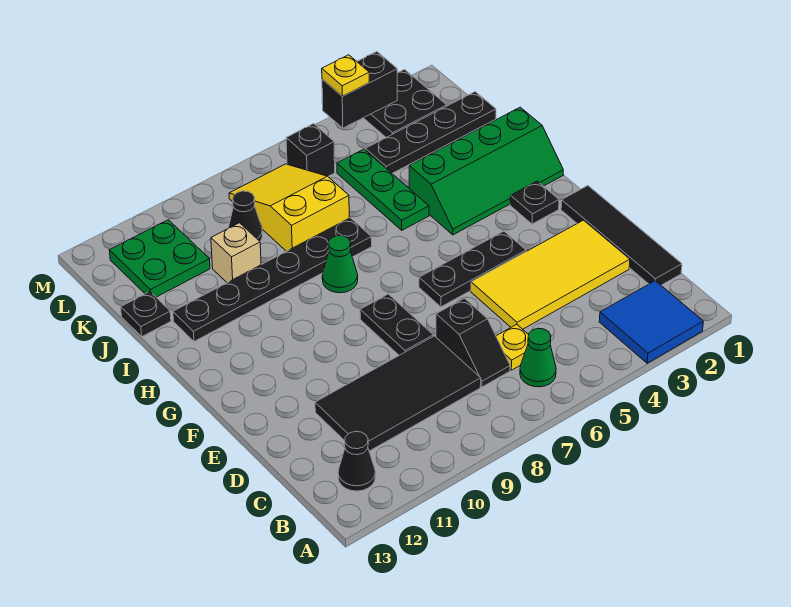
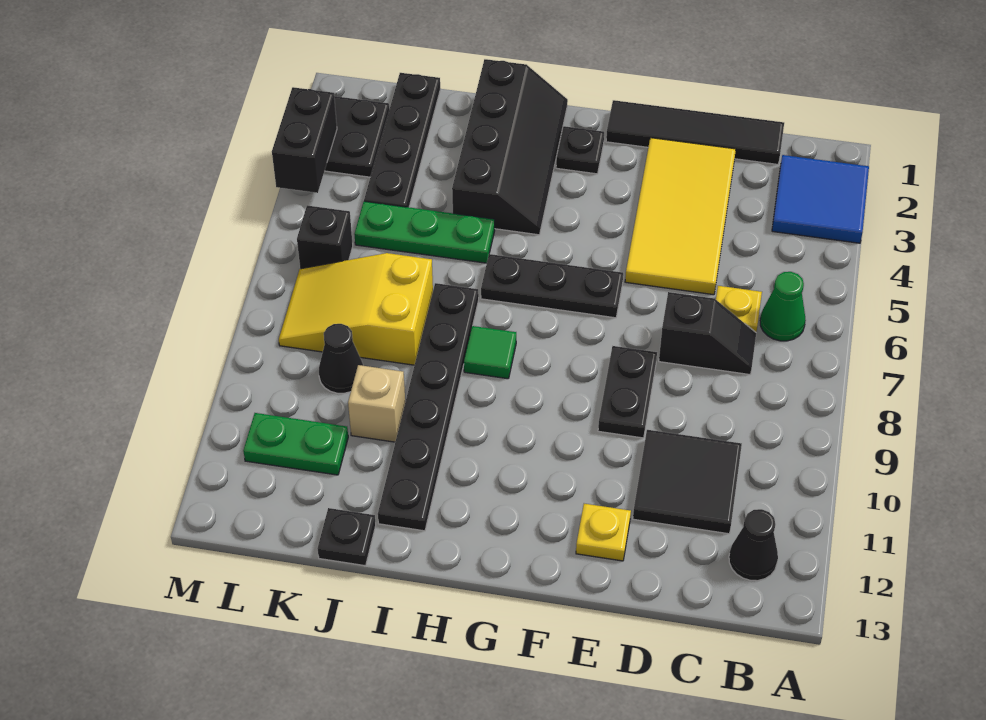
black tile C8:D11 level 1 -> black tile C10:D11 level 1
black plate E8:F8 level 1 -> black plate E8:E9 level 1
black plate F4:F6 level 1 -> black plate F6:H6 level 1
green slope H1:I4 level 1 top I -> black slope H1:I4 level 1 top I
green cone H8 level 1 -> green tile H8 level 1
green plate K11:L12 level 1 -> green plate K11:L11 level 1
yellow plate M4 level 3 -> yellow plate E12 level 1

